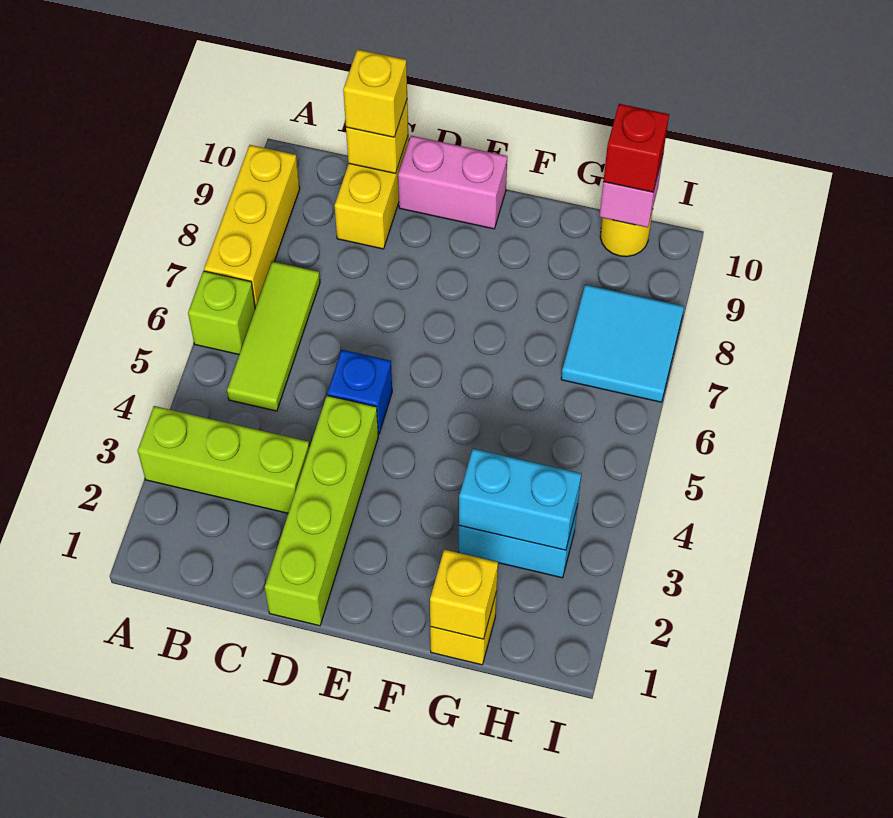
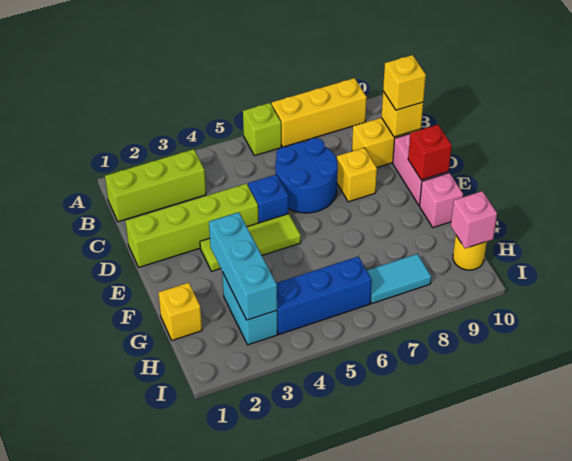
lime brick A3:C3 level 1 -> lime brick B1:B3 level 1
lime tile B5:B7 level 1 -> lime tile E3:E5 level 1
none -> blue round brick C6:D7 level 1
none -> pink brick F10 level 1
yellow brick G1 level 2 -> yellow brick D8 level 1
cyan brick G3:H3 level 2 -> cyan brick F3:H3 level 2
none -> blue brick H4:H6 level 1
cyan tile H7:I8 level 1 -> cyan tile H7:H8 level 1
red brick H10 level 3 -> red brick E10 level 2

